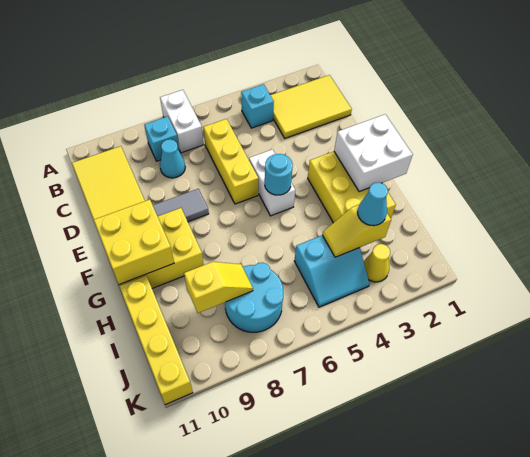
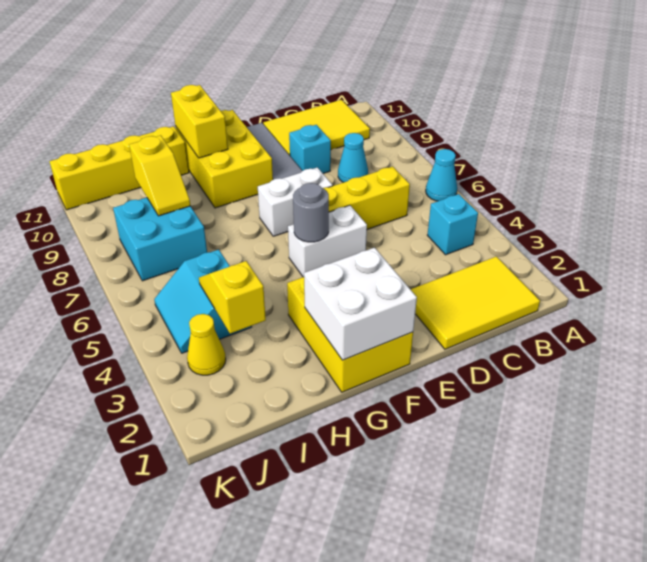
white brick A7:B7 level 1 -> white brick E7:F7 level 1
yellow tile B1:C3 level 1 -> yellow tile B1:D2 level 1
cyan brick B8 level 1 -> cyan brick D9 level 1
yellow brick F2:H3 level 1 -> yellow brick F1:G3 level 1
cyan round brick F5 level 2 -> grey round brick F5 level 2
yellow brick F10:G11 level 2 -> yellow brick G10:G11 level 2
cyan cone I3 level 3 -> cyan cone A6 level 1
cyan round brick I7:J8 level 1 -> cyan brick I7:J8 level 1

